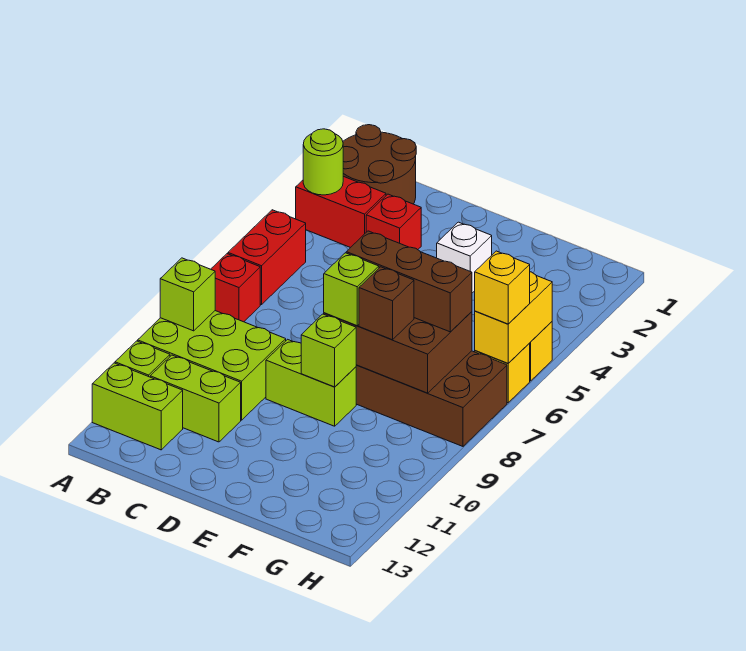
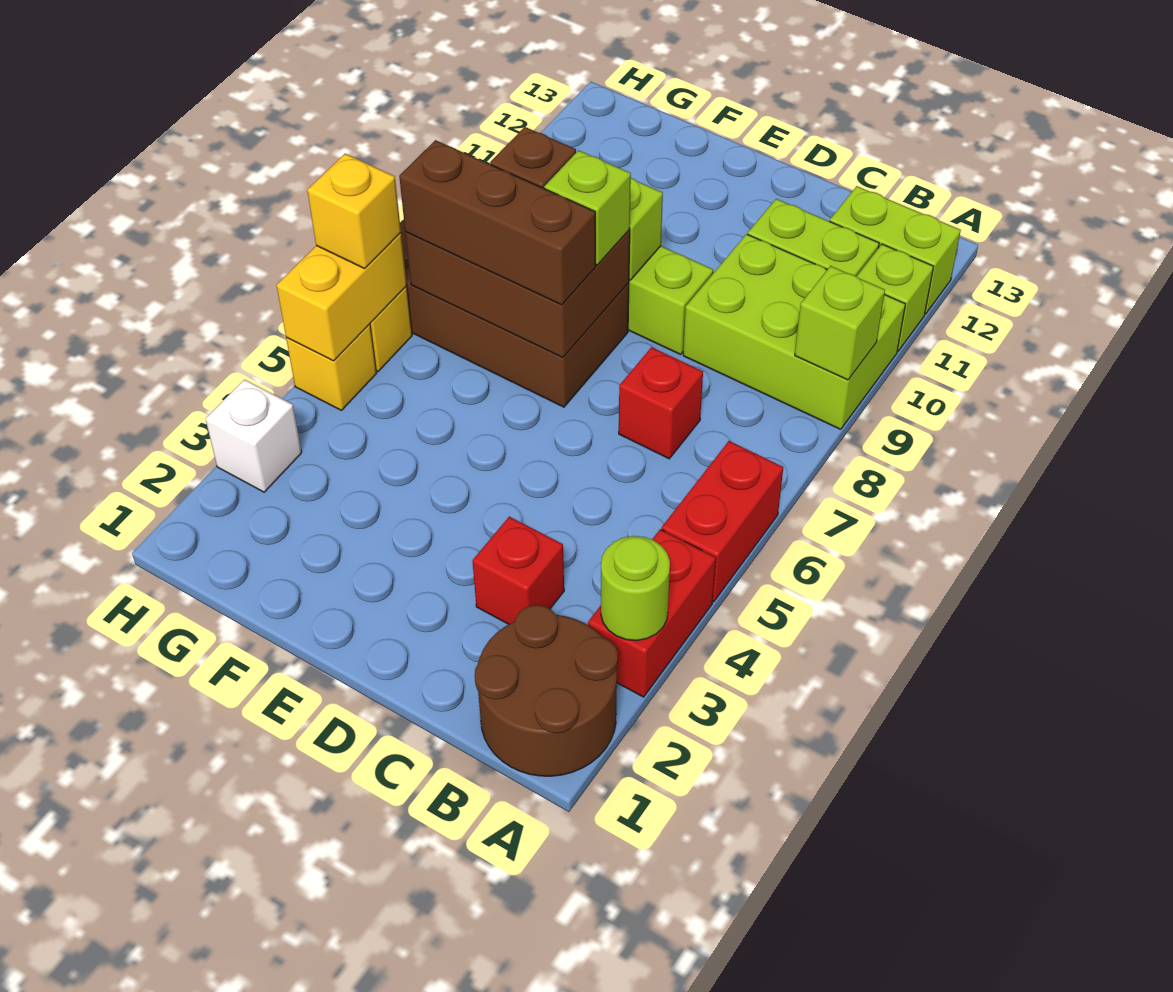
red brick A3:B3 level 1 -> red brick A3:A4 level 1
red brick A7 level 1 -> red brick C7 level 1
white brick E3 level 1 -> white brick H3 level 1

